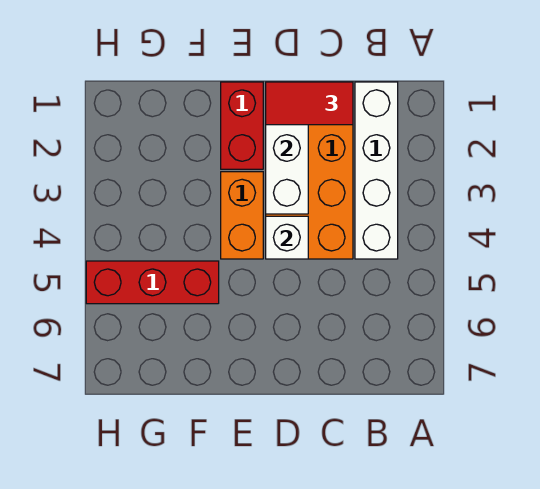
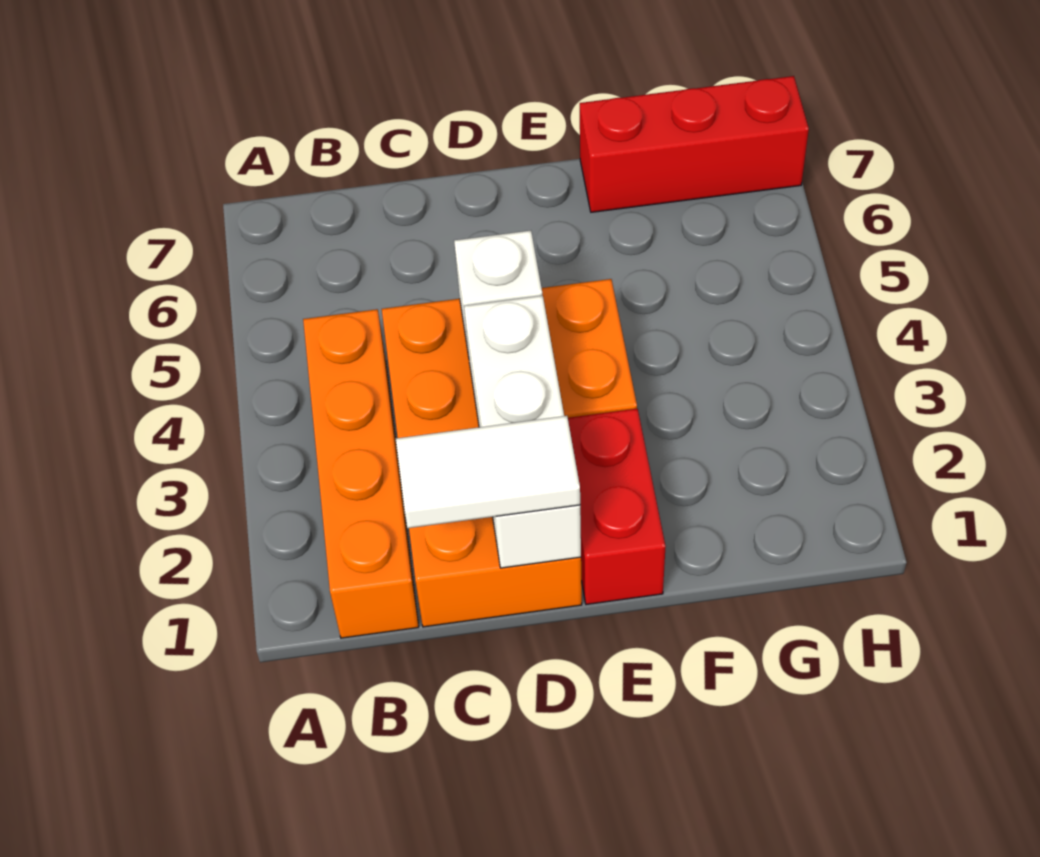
white brick B1:B4 level 1 -> orange brick B1:B4 level 1
red tile C1:D1 level 3 -> white tile C1:D1 level 3
red brick F5:H5 level 1 -> red brick F7:H7 level 1

